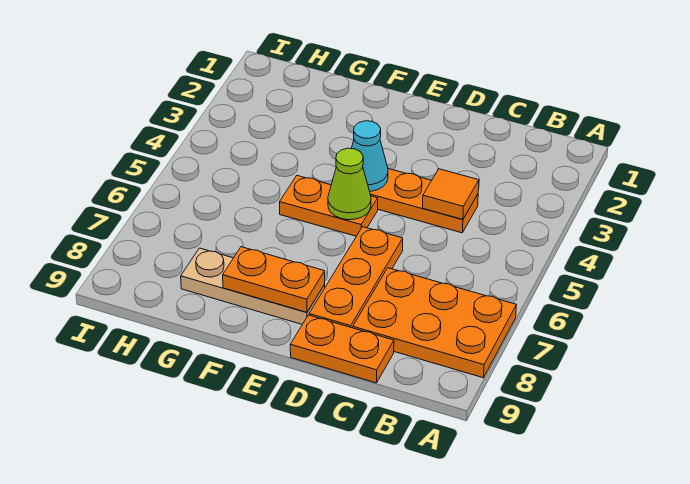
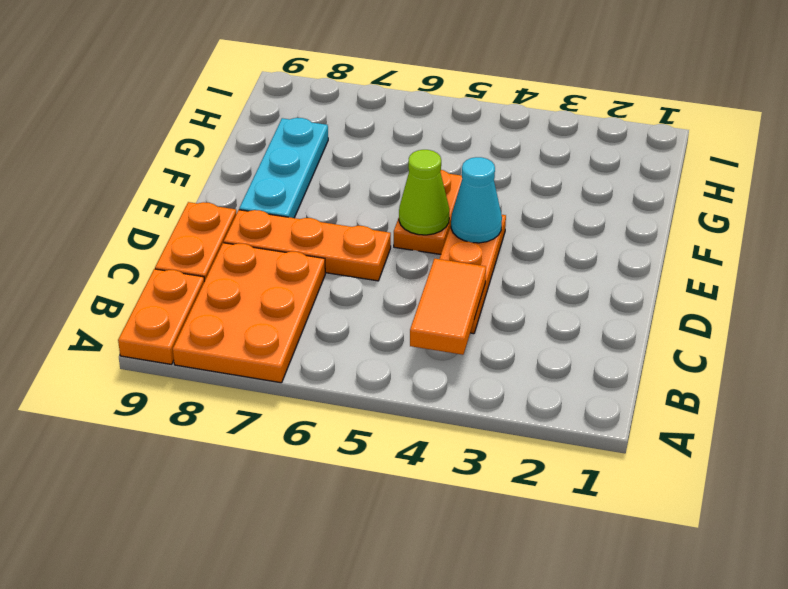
orange tile C4 level 2 -> orange tile B4:C4 level 2
tan plate E8:G8 level 1 -> cyan plate E8:G8 level 1
orange plate E8:F8 level 2 -> orange plate A9:B9 level 1

